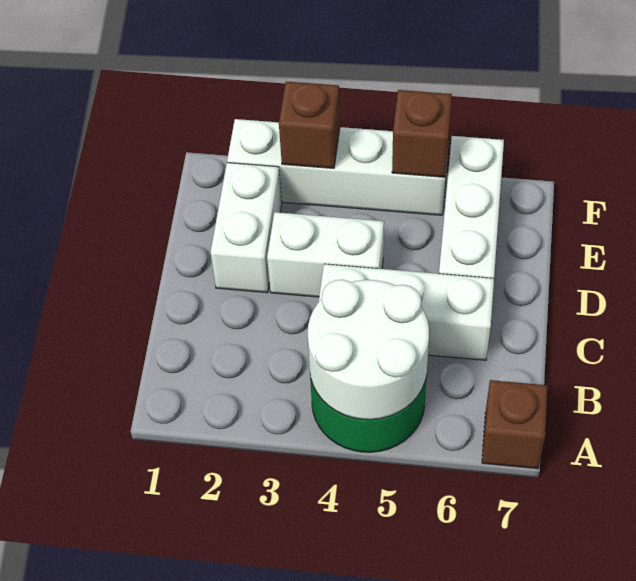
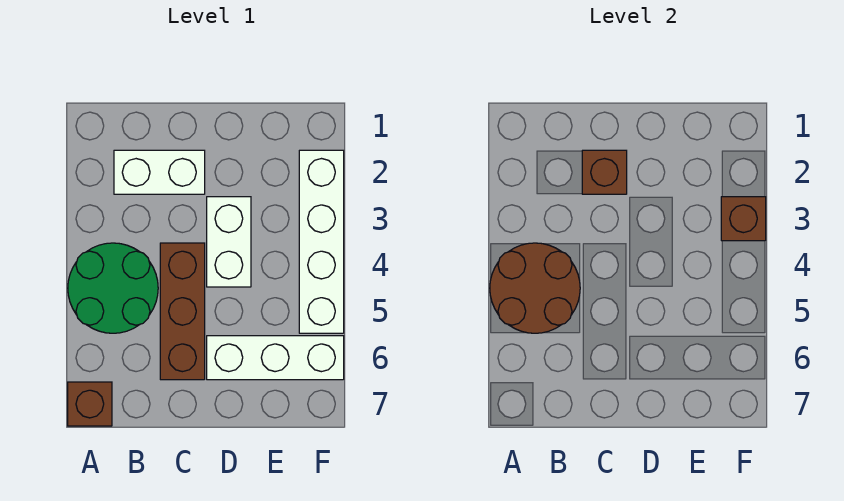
white round brick A4:B5 level 2 -> brown round brick A4:B5 level 2
white brick C4:C6 level 1 -> brown brick C4:C6 level 1
white brick D2:E2 level 1 -> white brick B2:C2 level 1
brown brick F5 level 2 -> brown brick C2 level 2

